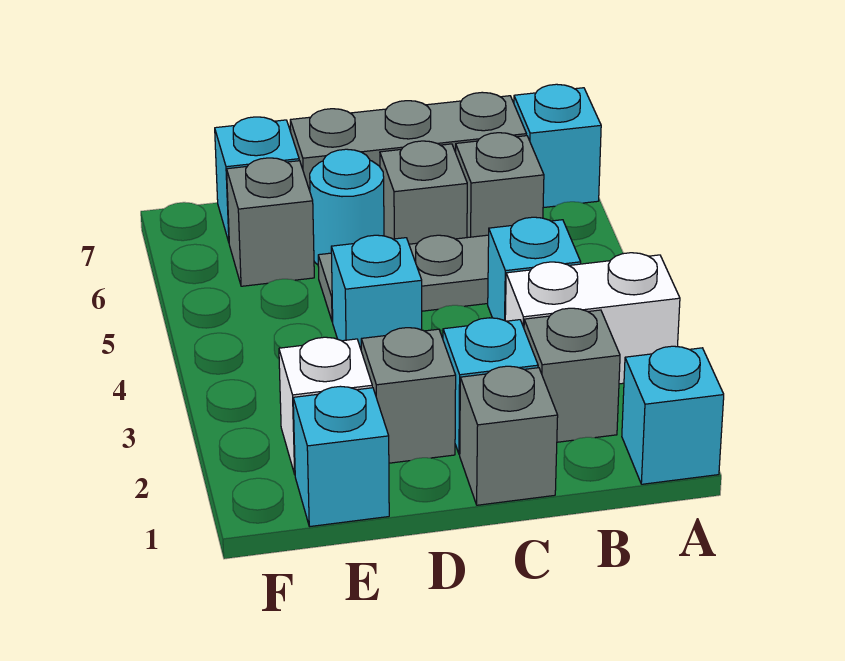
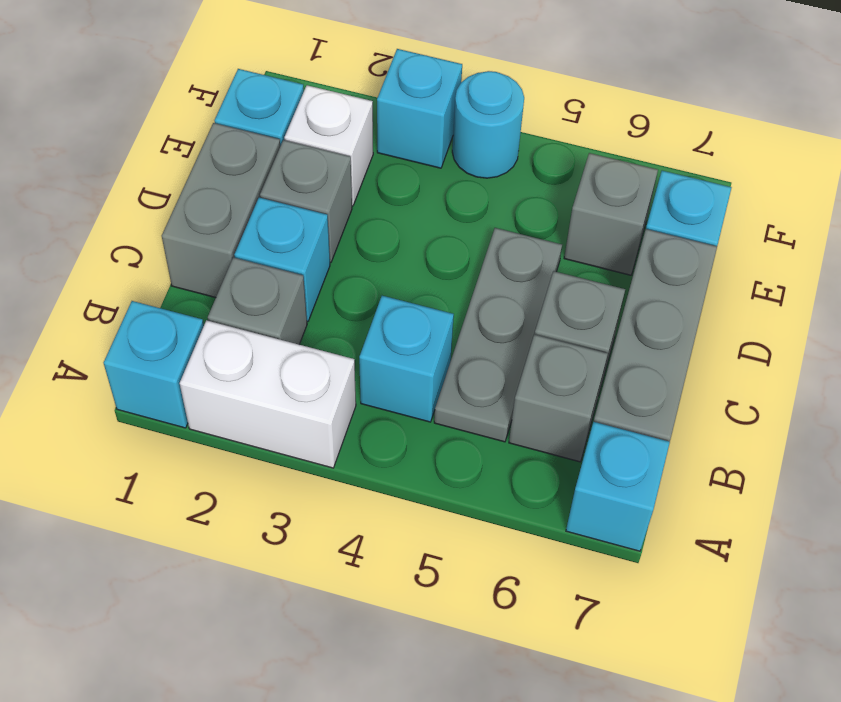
white brick A3:B3 level 1 -> white brick A2:A3 level 1
grey brick C1 level 1 -> grey brick C1:D1 level 1
cyan brick D4 level 1 -> cyan brick F3 level 1
cyan round brick D6 level 1 -> cyan round brick F4 level 1

